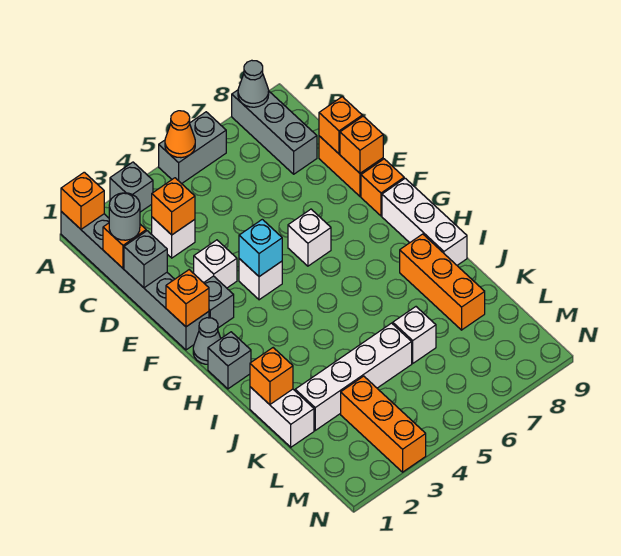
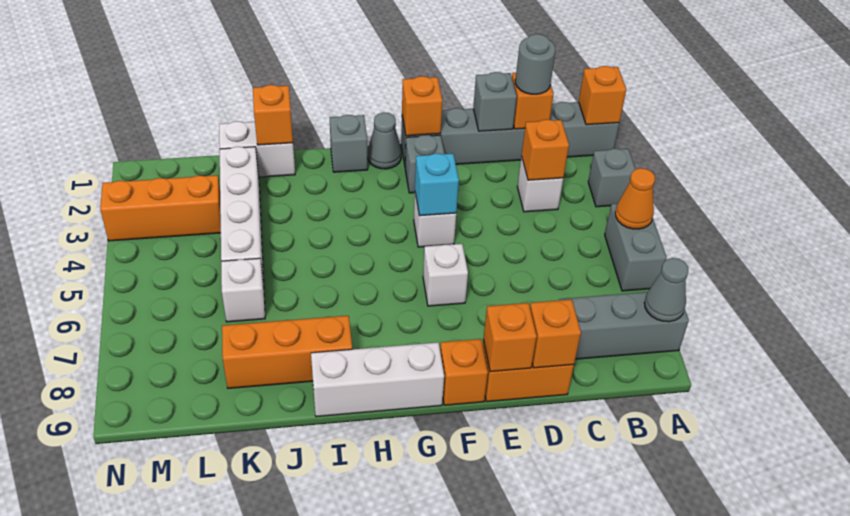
white brick E3 level 1 -> none

